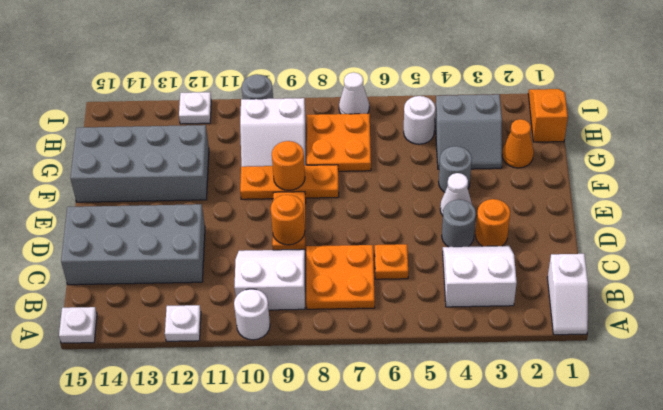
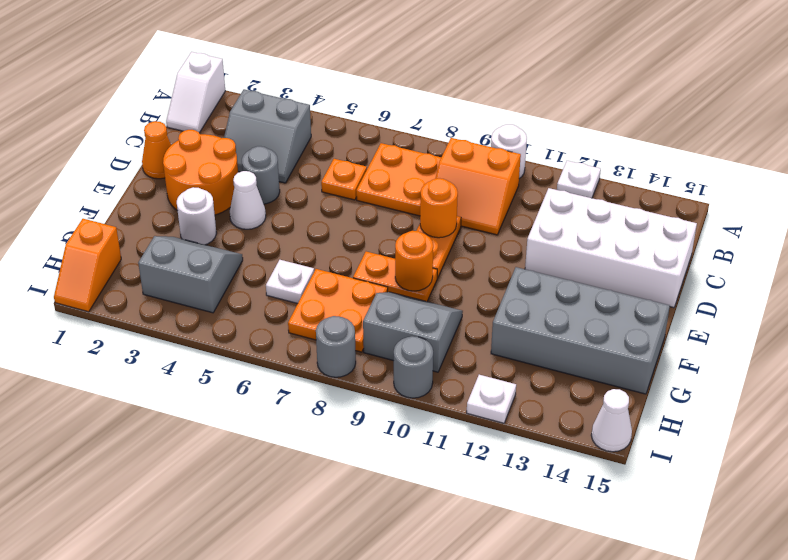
white slope A1:B1 level 1 top B -> white slope A1:B1 level 1 top A
white plate A15 level 1 -> white plate G6 level 1
white slope B3:C4 level 1 top B -> grey slope B3:C4 level 1 top B
white slope B9:C10 level 1 top B -> orange slope B9:C10 level 1 top B
grey brick C12:D15 level 1 -> white brick C12:D15 level 1
orange round brick D3 level 1 -> orange round brick D2:E3 level 1
grey round brick F4 level 1 -> grey round brick I8 level 1
orange plate F8:F10 level 1 -> orange plate F8:F9 level 1
orange cone G2 level 1 -> orange cone D1 level 1
white slope G9:H10 level 1 top H -> grey slope G9:H10 level 1 top H
white round brick H5 level 1 -> white round brick F3 level 1
white cone I7 level 1 -> white cone I15 level 1

